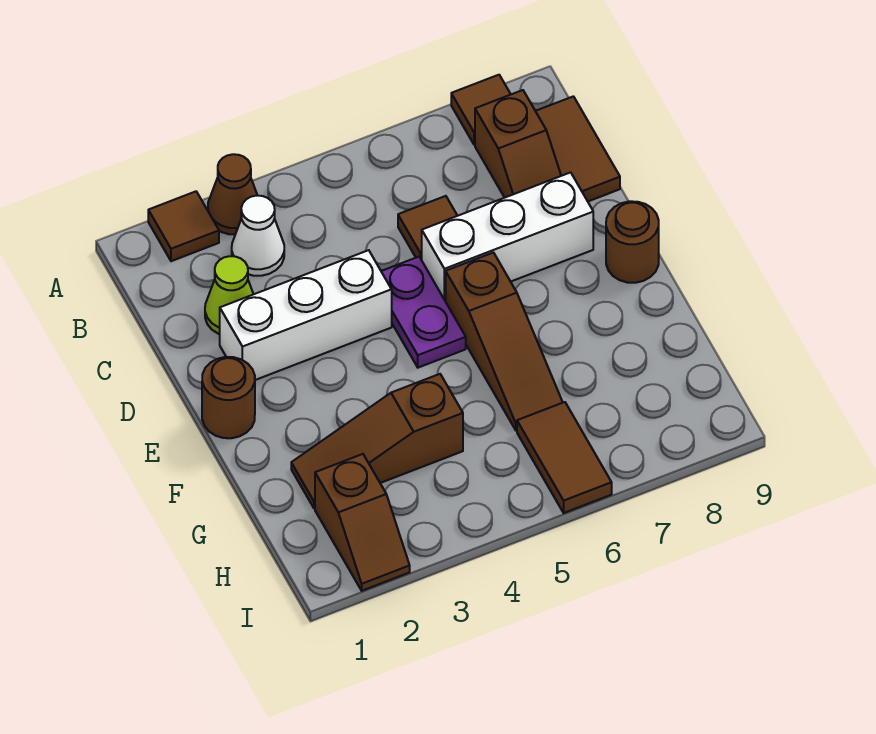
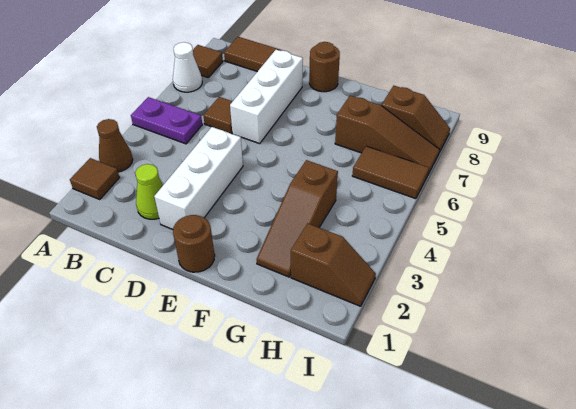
white cone B3 level 1 -> white cone A7 level 1
brown slope B8:C8 level 1 top B -> brown slope H8:I8 level 1 top H
purple plate D5:E5 level 1 -> purple plate A5:B5 level 1
brown slope E6:G6 level 1 top E -> brown slope G7:I7 level 1 top G

